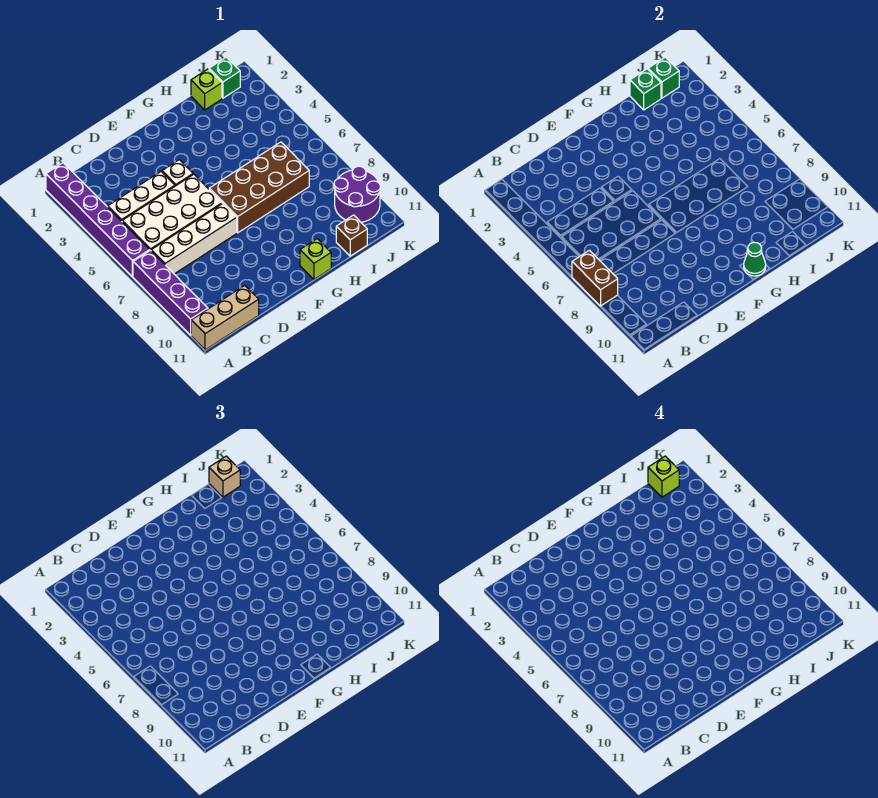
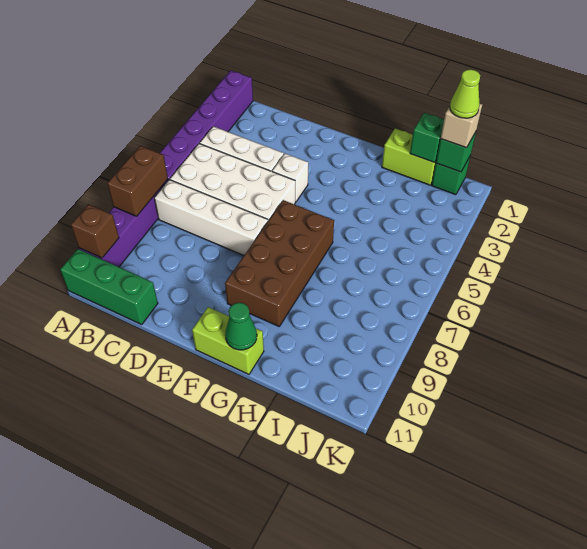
tan brick A11:C11 level 1 -> green brick A11:C11 level 1
brown brick F6:I7 level 1 -> brown brick F6:G9 level 1
lime brick G11 level 1 -> lime brick F11:G11 level 1
lime brick I1 level 1 -> lime brick H1:I1 level 1
brown brick I11 level 1 -> brown brick A10 level 2
lime brick J1 level 4 -> lime cone J1 level 4
purple round brick J9:K10 level 1 -> none

